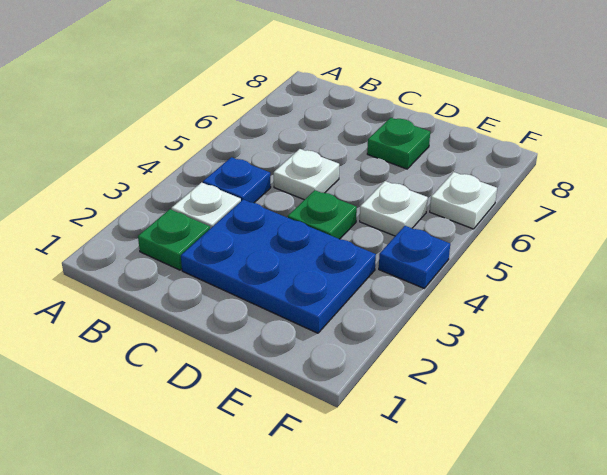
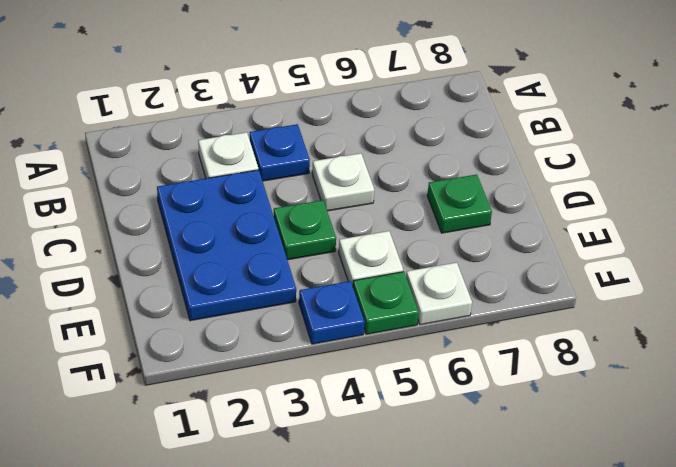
green plate B2 level 1 -> green plate F5 level 1

